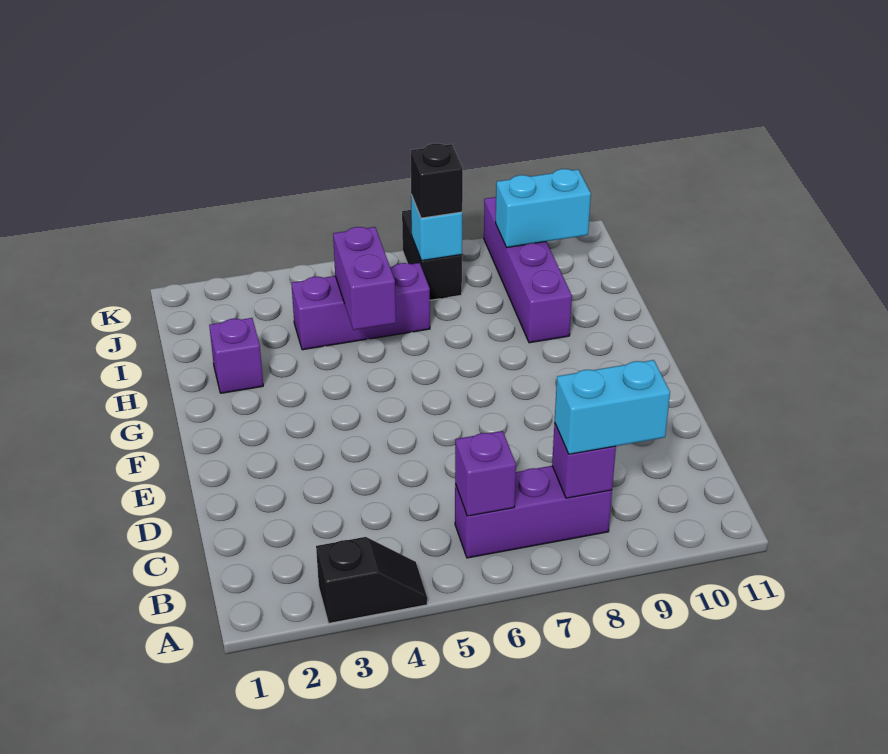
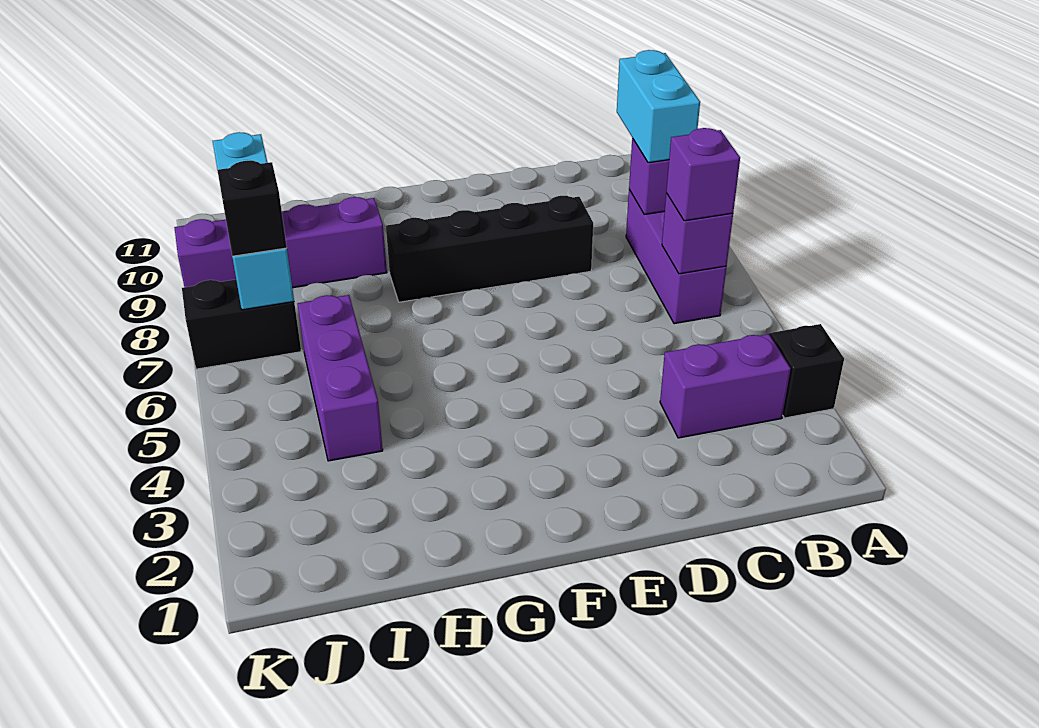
none -> black brick D8:G8 level 1
purple brick H2 level 1 -> purple brick B6 level 3
purple brick H5:I5 level 2 -> purple brick B3:C3 level 1

